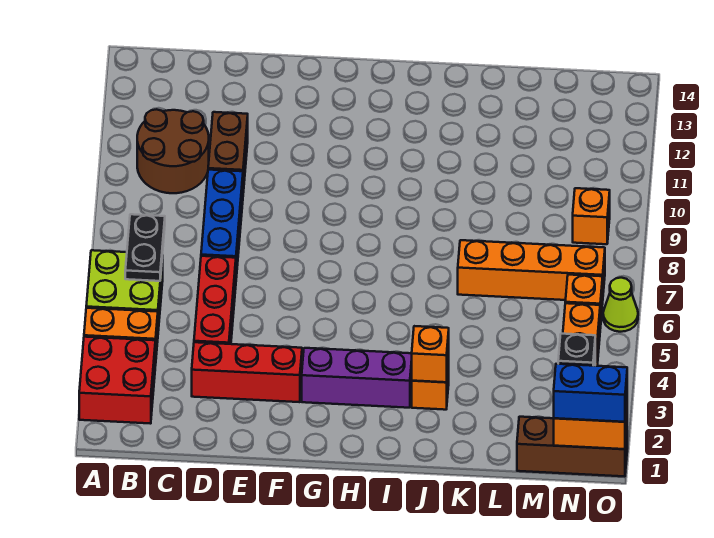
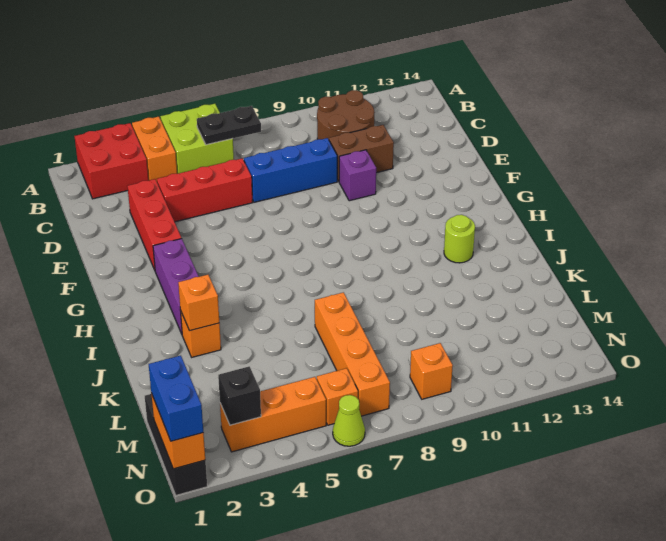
none -> purple brick E10 level 1
none -> lime round brick I12 level 1
brown brick M1:O1 level 1 -> black brick M1:O1 level 1

